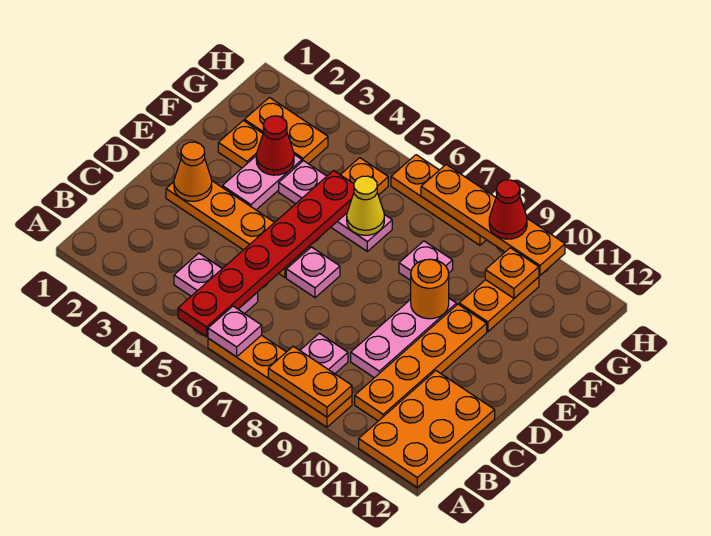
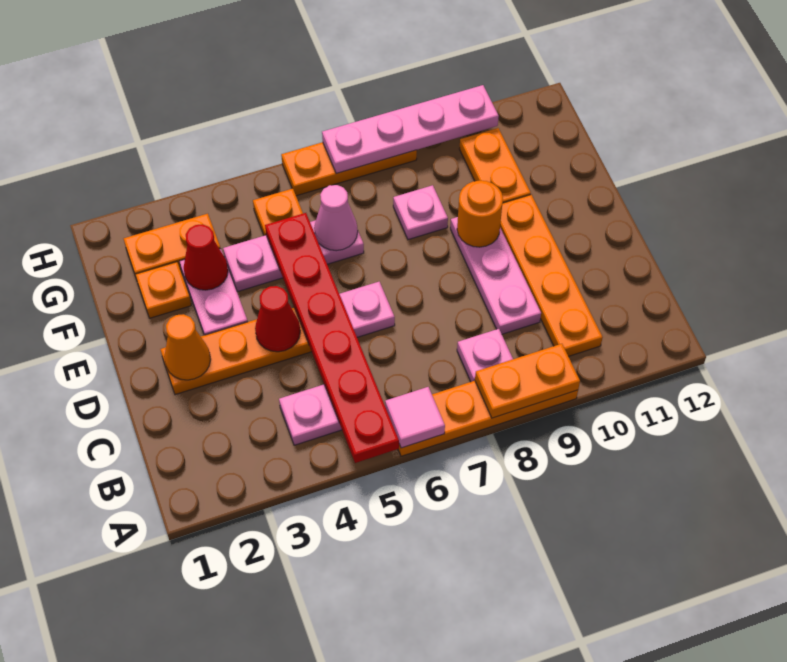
pink plate A6 level 2 -> pink tile A6 level 2
orange plate A11:C12 level 1 -> none
yellow cone F6 level 2 -> pink cone F6 level 2
orange plate G10 level 2 -> none
orange plate H7:H10 level 2 -> pink plate H7:H10 level 2
red cone H9 level 3 -> red cone D4 level 2

